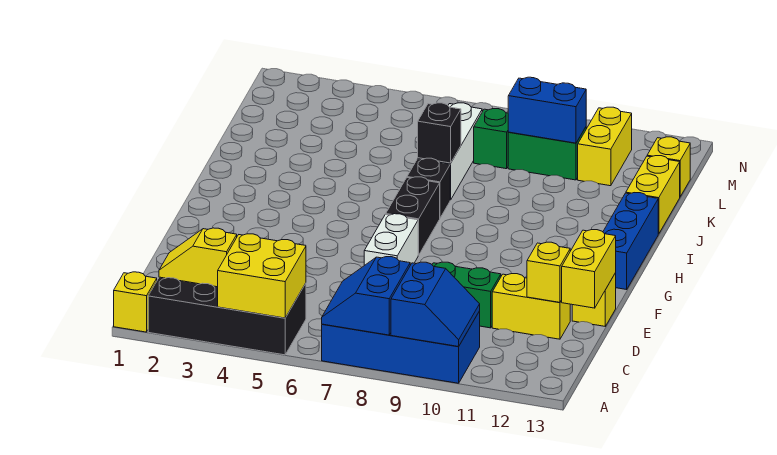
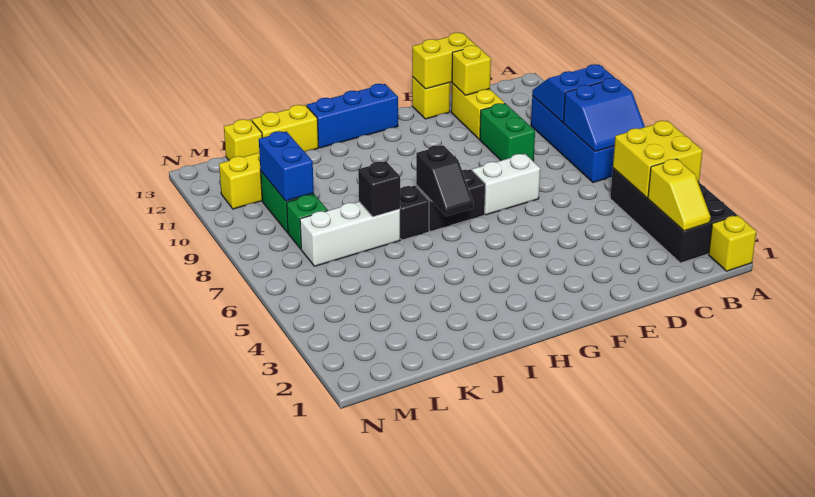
none -> black slope H6:H7 level 2 top 7

